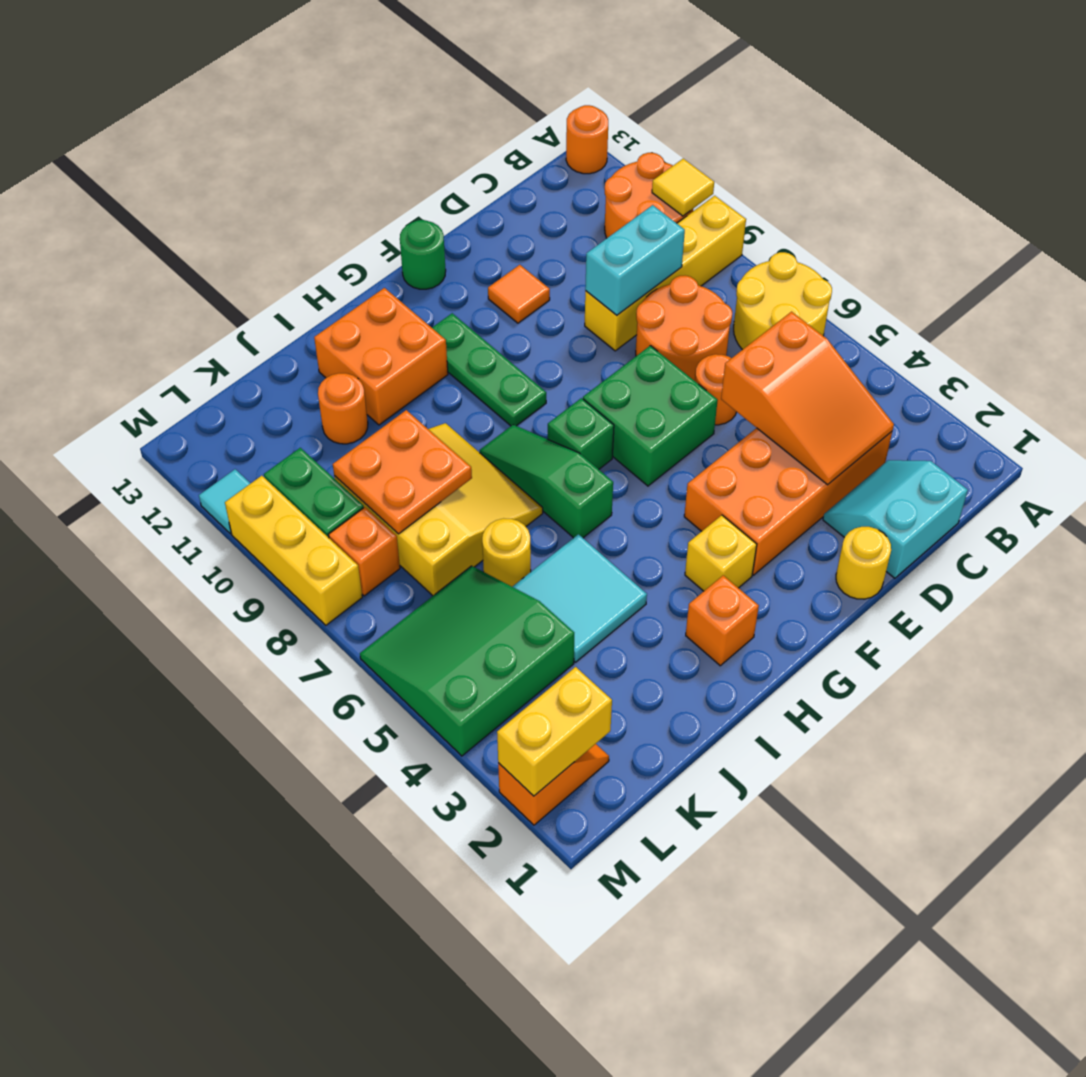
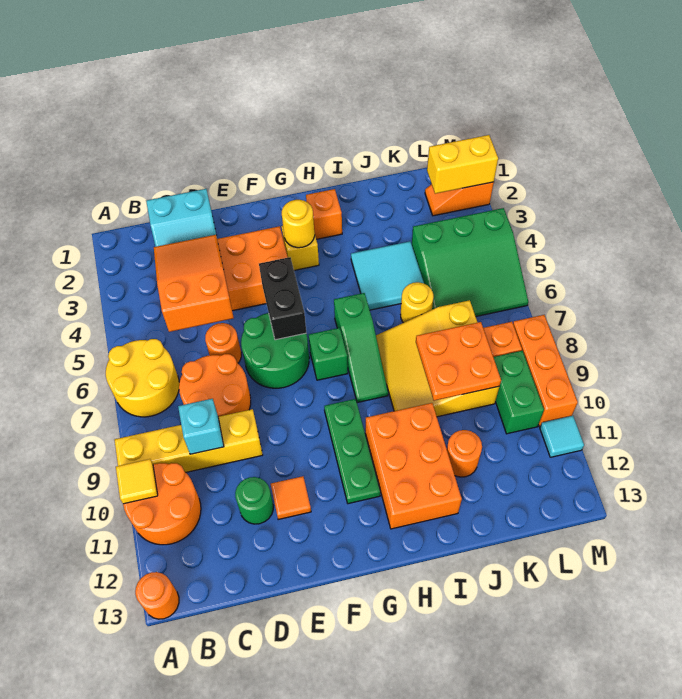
cyan brick C9:D9 level 2 -> cyan brick C9 level 2
yellow round brick E1 level 1 -> yellow round brick G3 level 2
green brick E6:F7 level 1 -> green round brick E6:F7 level 1
none -> black brick F5:F6 level 2
green round brick F13 level 1 -> green round brick D11 level 1
orange brick H11:I12 level 1 -> orange brick H10:I12 level 1
yellow brick M8:M10 level 1 -> orange brick M8:M10 level 1

